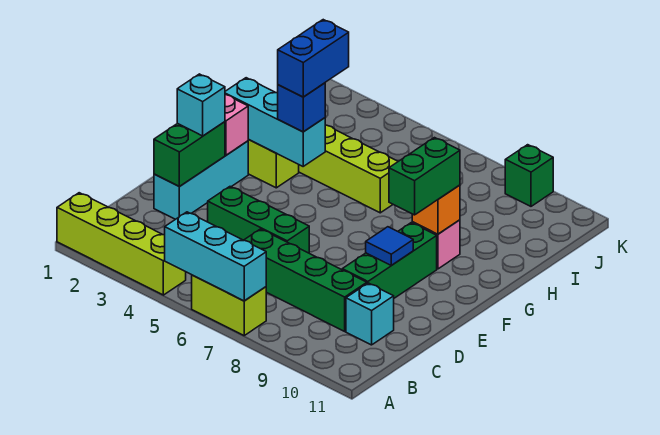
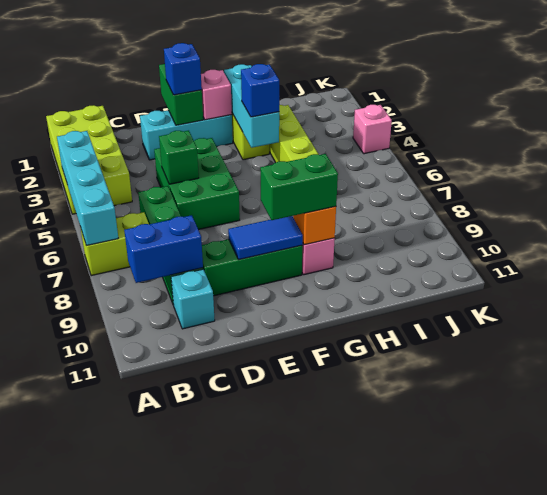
lime brick A1:A4 level 1 -> lime brick A1:B4 level 1
cyan brick A5:A7 level 2 -> cyan brick A4:A7 level 2
lime brick A6:A7 level 1 -> lime brick A7:B7 level 1
green brick D2:E2 level 2 -> green brick E1:E2 level 2
green brick D4:D6 level 1 -> green brick D4:E6 level 1
cyan brick E2 level 3 -> blue brick E2 level 3
blue tile E9 level 2 -> blue tile E9:F9 level 2
blue brick G4:H4 level 4 -> blue brick B9:C9 level 2
none -> pink brick K4 level 1
green brick K9 level 1 -> green brick D5 level 2

